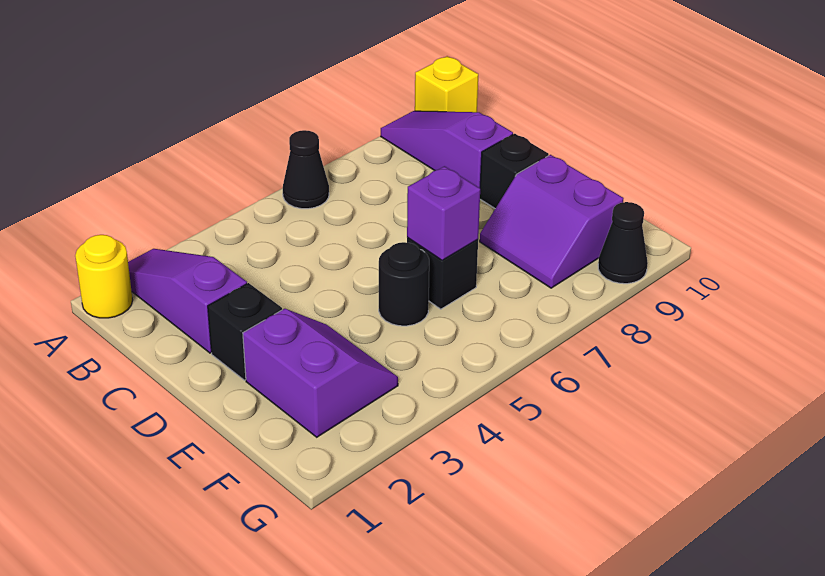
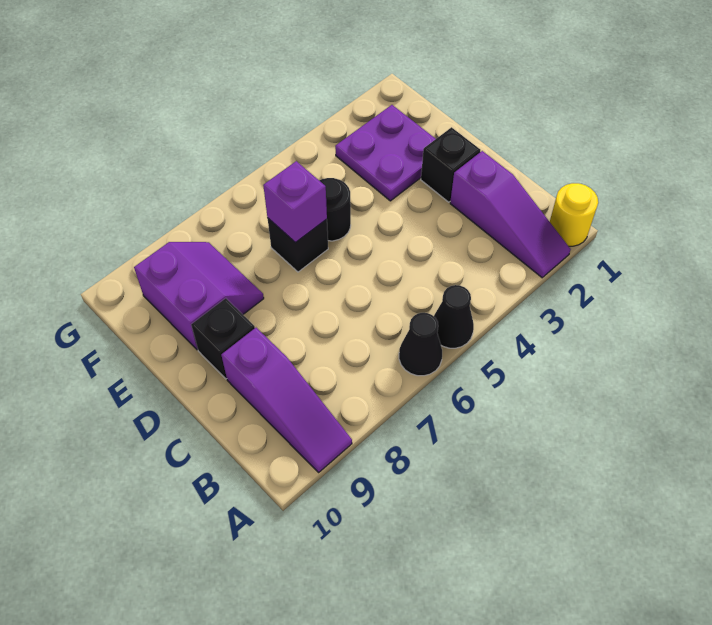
yellow brick A10 level 1 -> none
purple slope E2:F3 level 1 top 2 -> purple plate E2:F3 level 1
black cone G9 level 1 -> black cone A5 level 1

